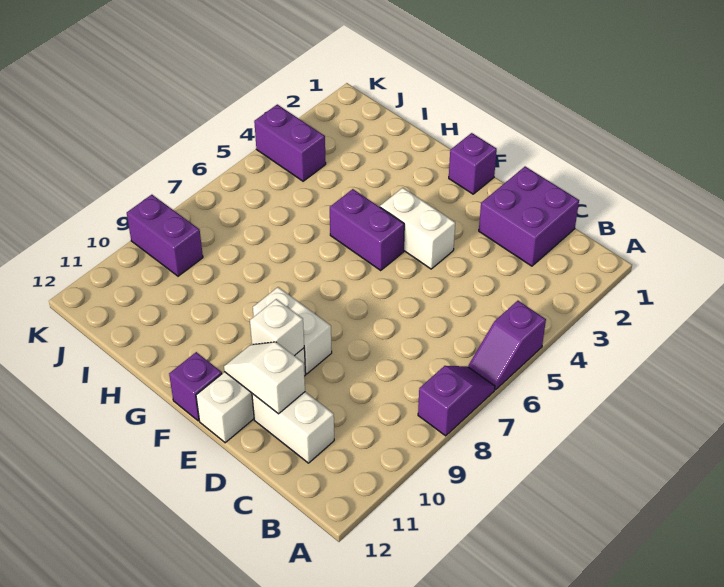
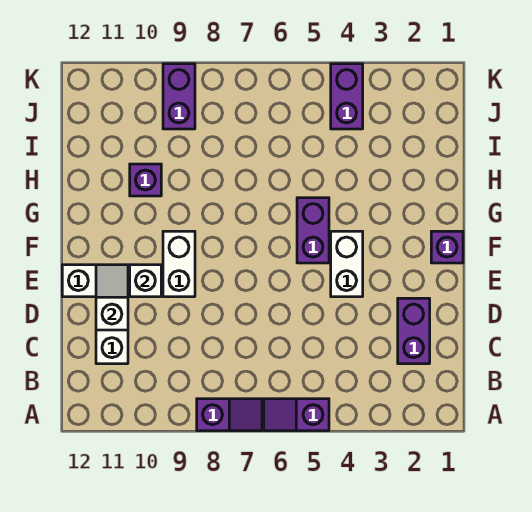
purple brick C1:D2 level 1 -> purple brick C2:D2 level 1
purple brick F12 level 1 -> purple brick H10 level 1

